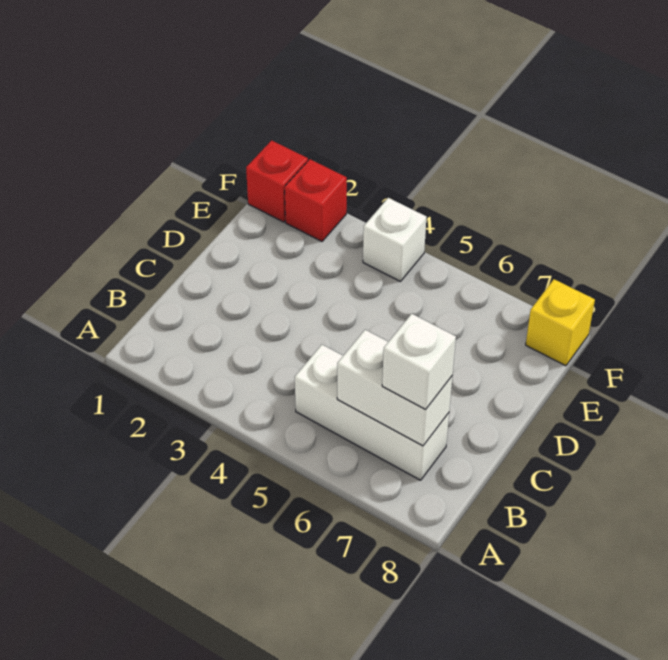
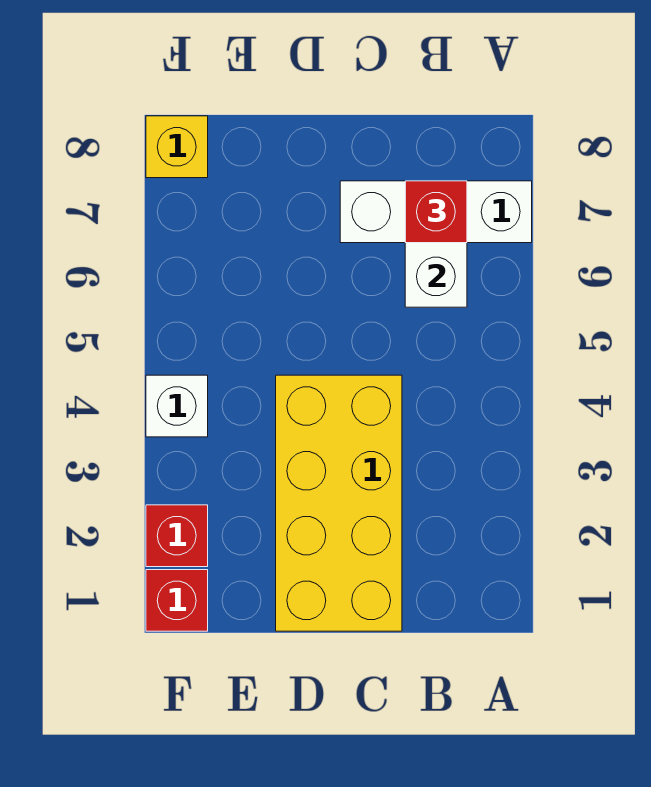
white brick B5:B7 level 1 -> white brick A7:C7 level 1
white brick B7 level 3 -> red brick B7 level 3
none -> yellow brick C1:D4 level 1

